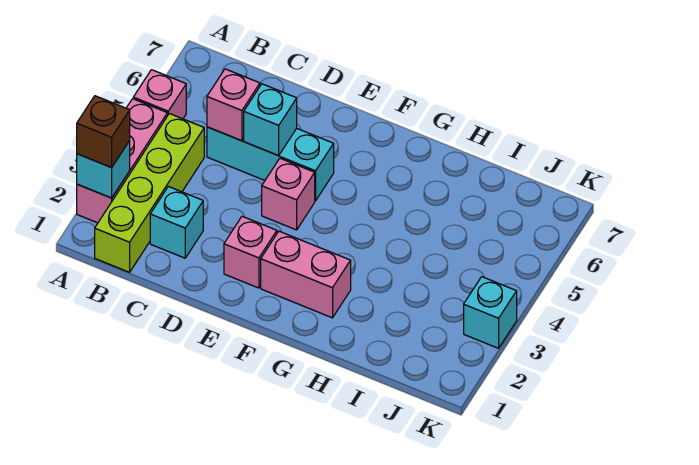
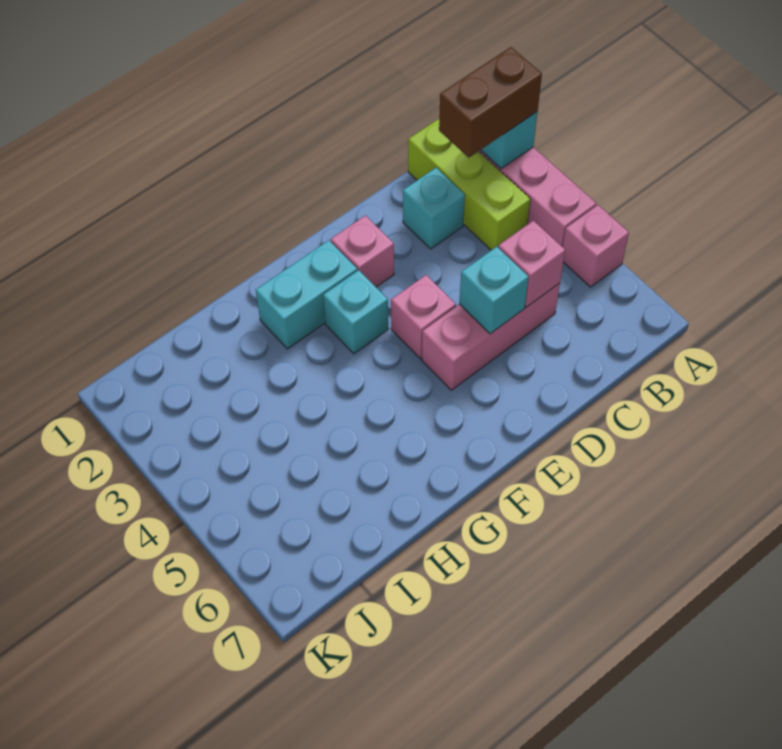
brown brick A2 level 3 -> brown brick A2:B2 level 3
lime brick B1:B4 level 1 -> lime brick B1:B3 level 1
cyan brick C5:E5 level 1 -> pink brick C5:E5 level 1
pink brick F2:G2 level 1 -> cyan brick F2:G2 level 1
cyan brick K3 level 1 -> cyan brick F3 level 1

